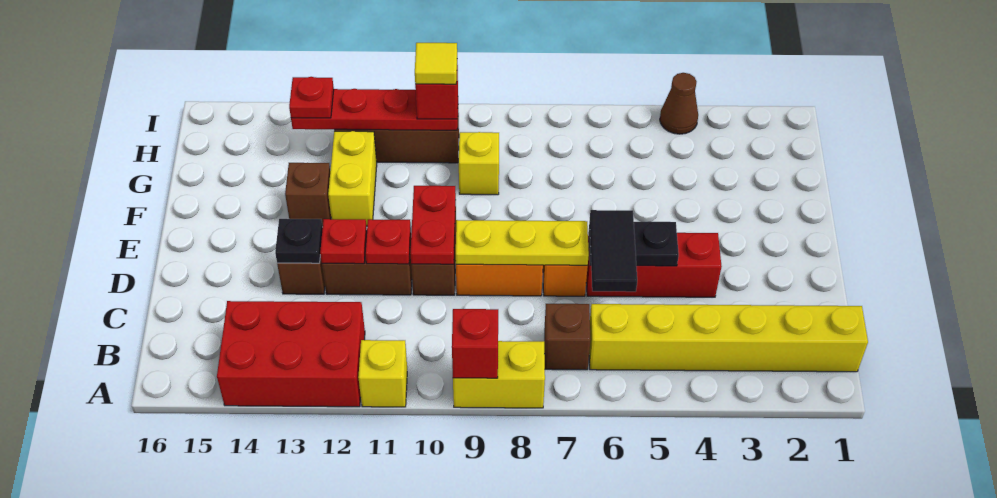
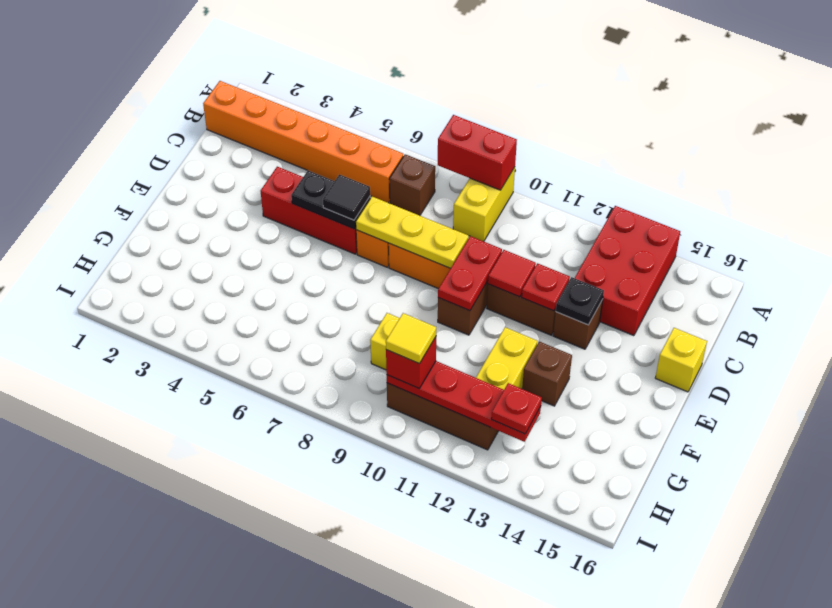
yellow brick A8:A9 level 1 -> yellow brick A9:B9 level 1
red brick A9 level 2 -> red brick A8:A9 level 2
yellow brick A11 level 1 -> yellow brick D16 level 1
red brick A12:B14 level 1 -> red brick A13:C14 level 1
yellow brick B1:B6 level 1 -> orange brick B1:B6 level 1
black tile C6:D6 level 3 -> black tile D6 level 3
red plate D11 level 2 -> red tile D11 level 2
brown cone I4 level 1 -> none

